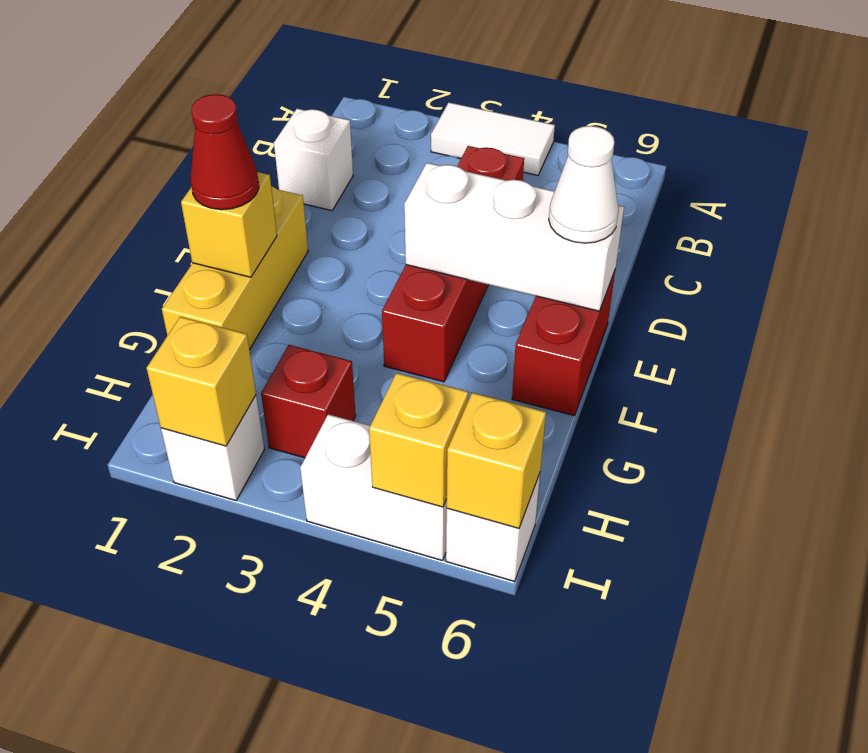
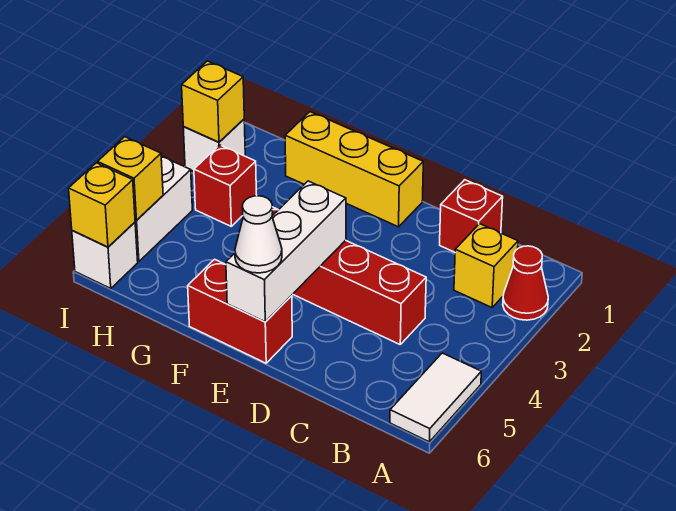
white tile A3:A4 level 1 -> white tile A5:A6 level 1
white brick C1 level 1 -> red brick C1 level 1
yellow brick F1 level 2 -> yellow brick B2 level 1
red cone F1 level 3 -> red cone A2 level 1

